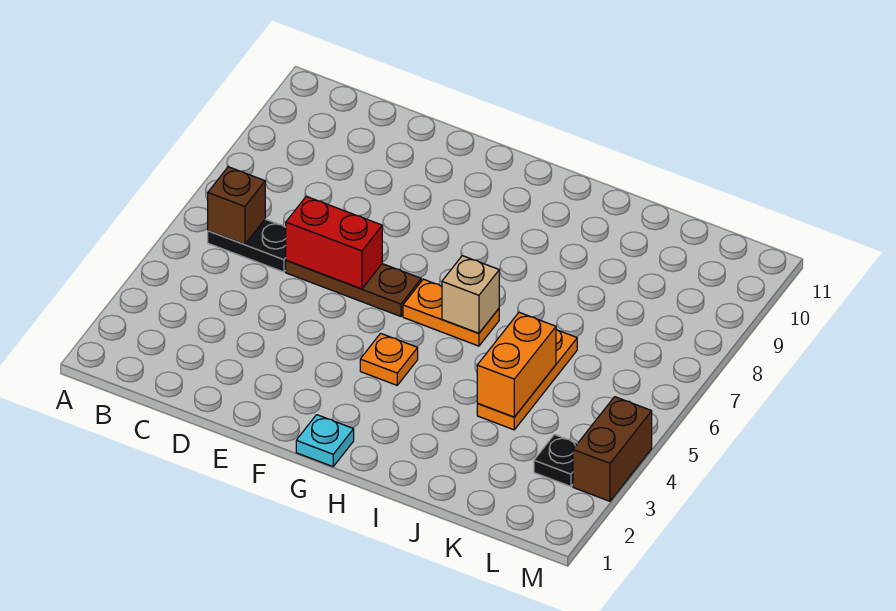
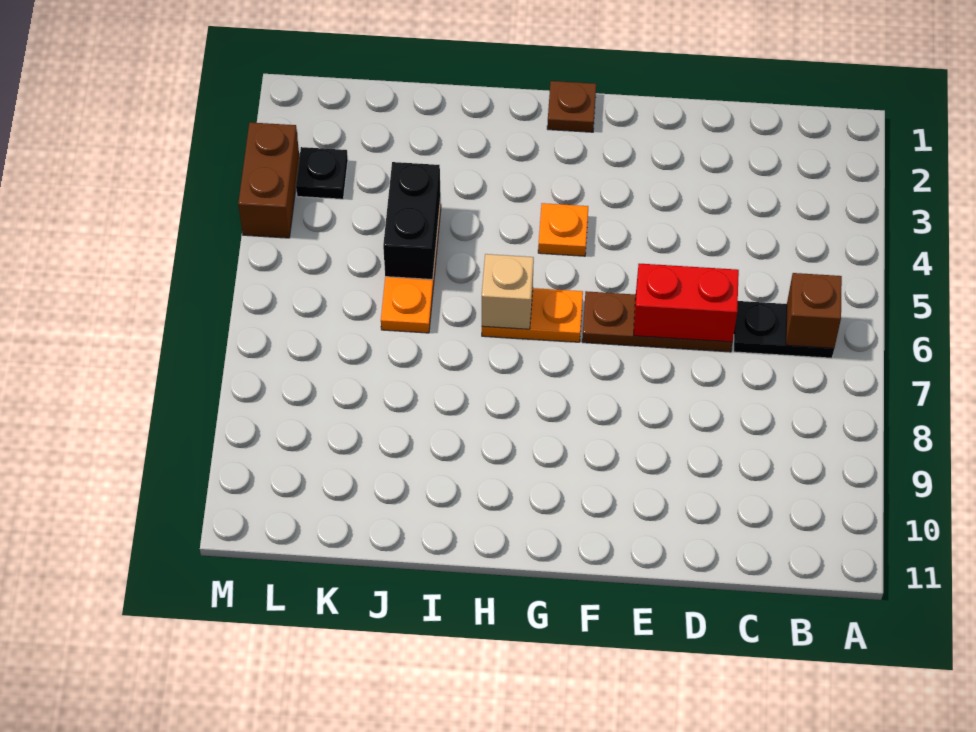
cyan plate G1 level 1 -> brown plate G1 level 1
orange brick J4:J5 level 2 -> black brick J4:J5 level 2

